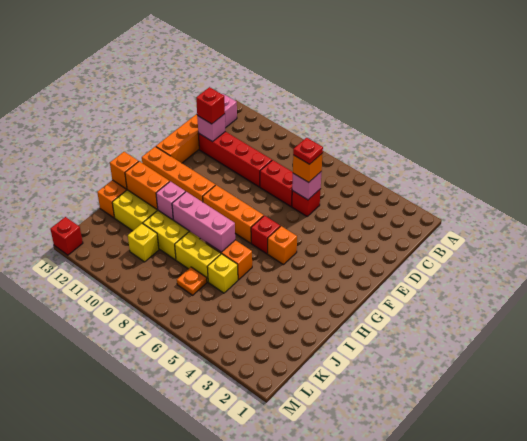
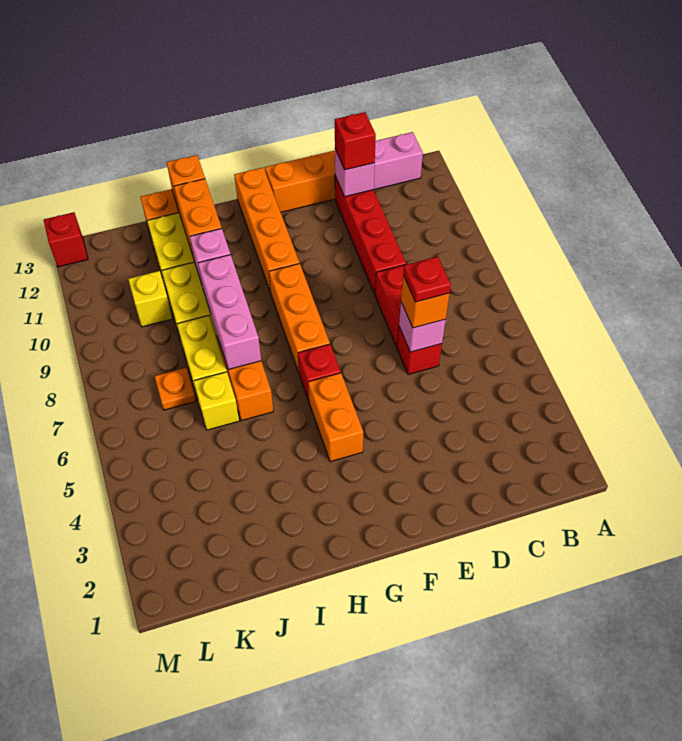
orange brick G5 level 1 -> orange brick G4:G5 level 1

